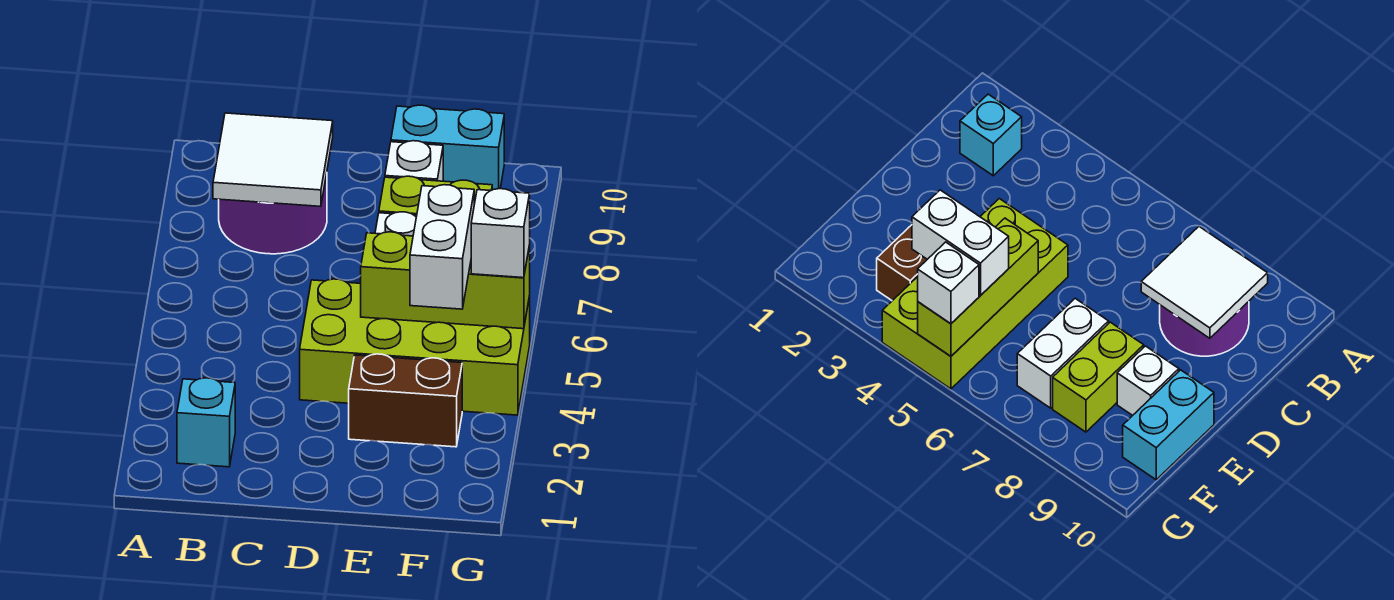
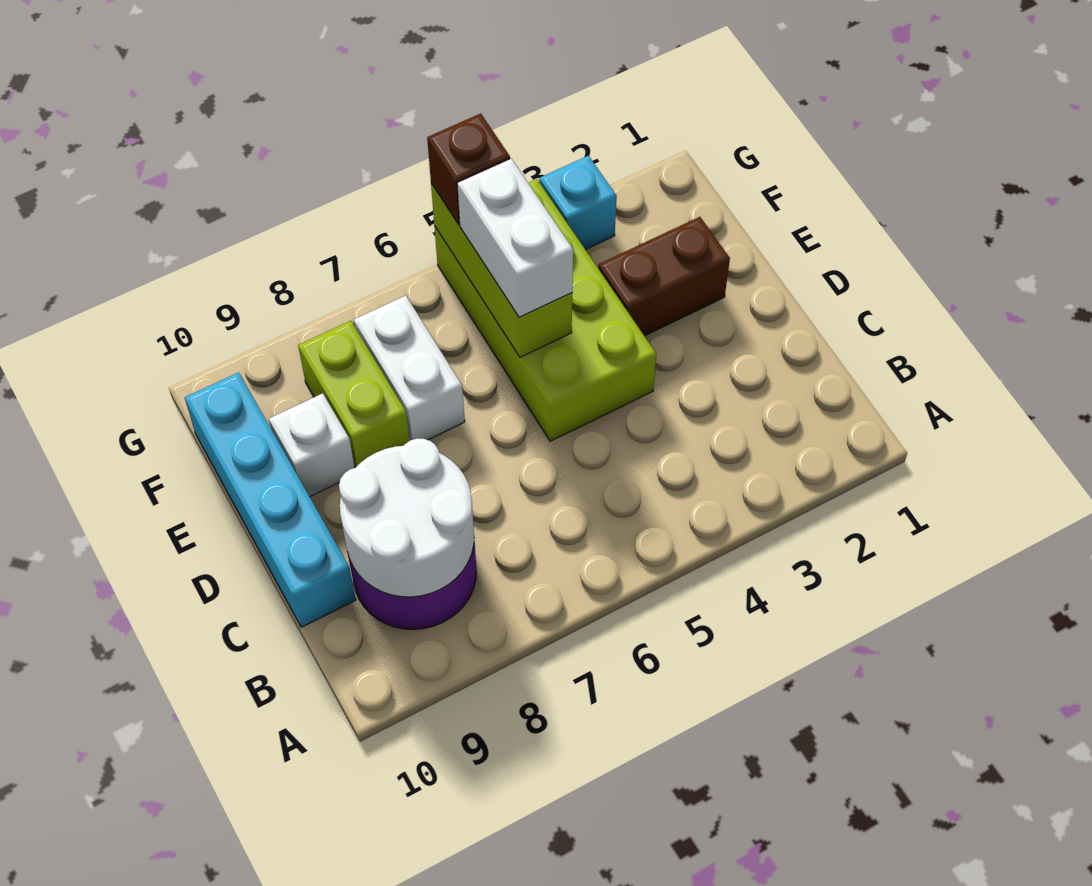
cyan brick B2 level 1 -> cyan brick G3 level 1
white tile B8:C9 level 2 -> white round brick B8:C9 level 2
brown brick E3:F3 level 1 -> brown brick E2:E3 level 1
cyan brick E10:F10 level 1 -> cyan brick C10:F10 level 1
white brick F4:F5 level 3 -> white brick E5:F5 level 3
white brick G5 level 3 -> brown brick G5 level 3

